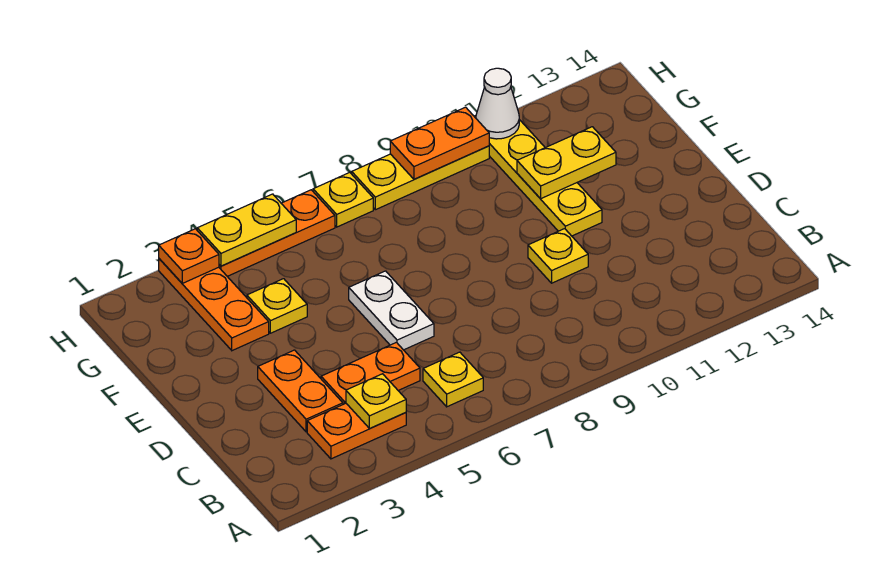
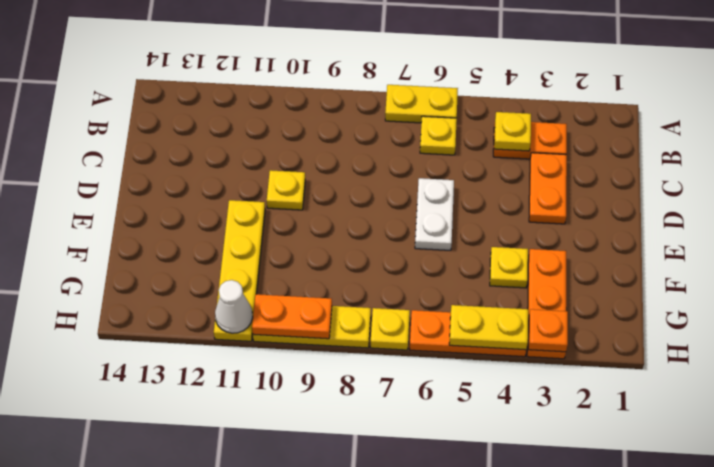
orange plate C4:C5 level 1 -> none
yellow plate F11:F12 level 2 -> yellow plate A6:A7 level 1

